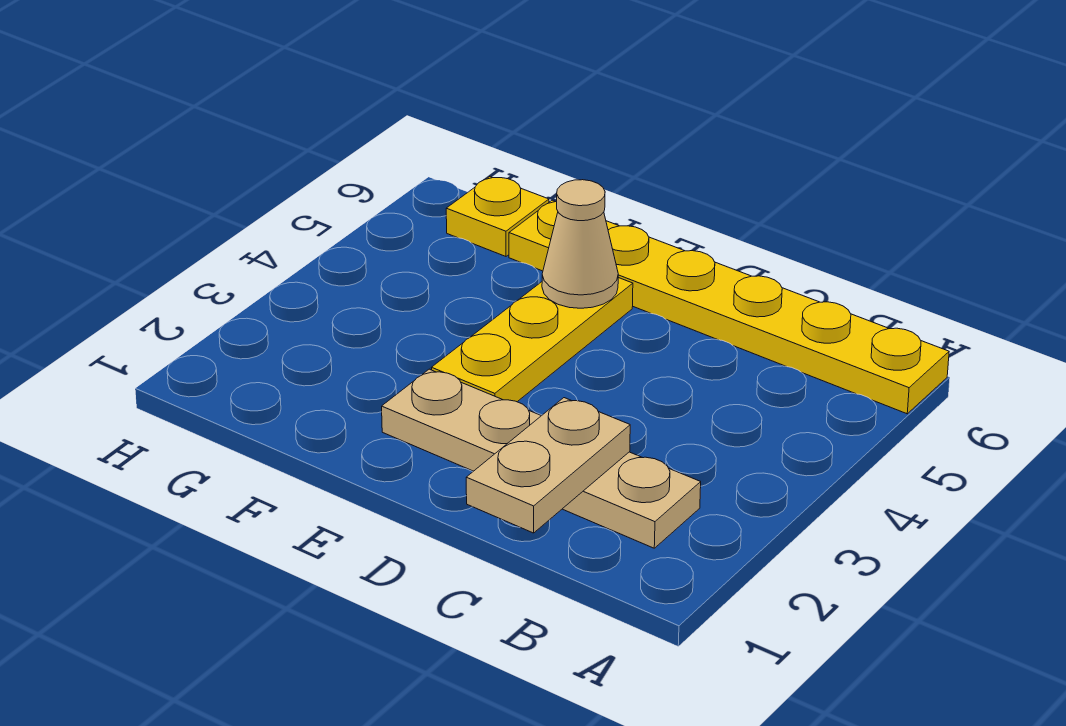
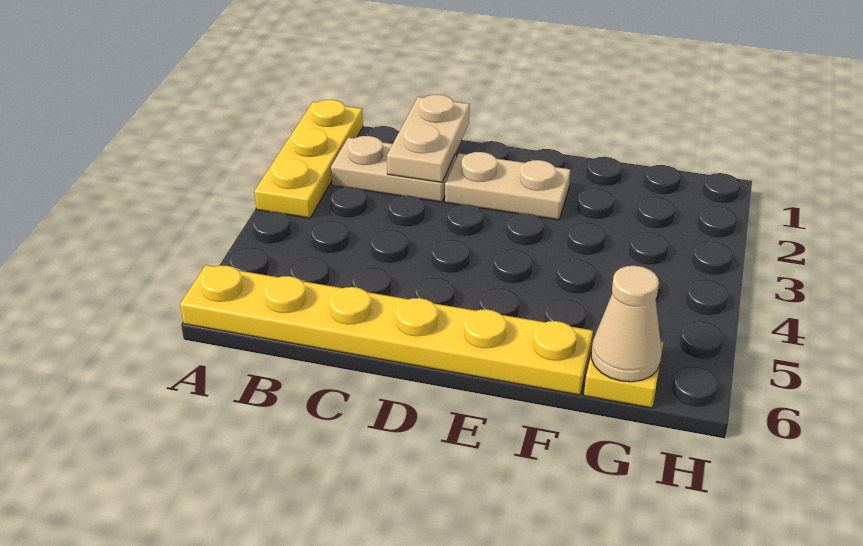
yellow plate E3:E5 level 1 -> yellow plate A1:A3 level 1
tan cone E5 level 2 -> tan cone G6 level 2

